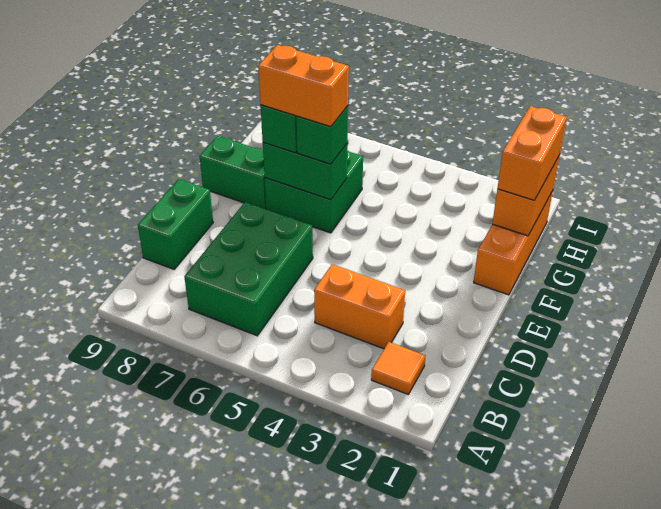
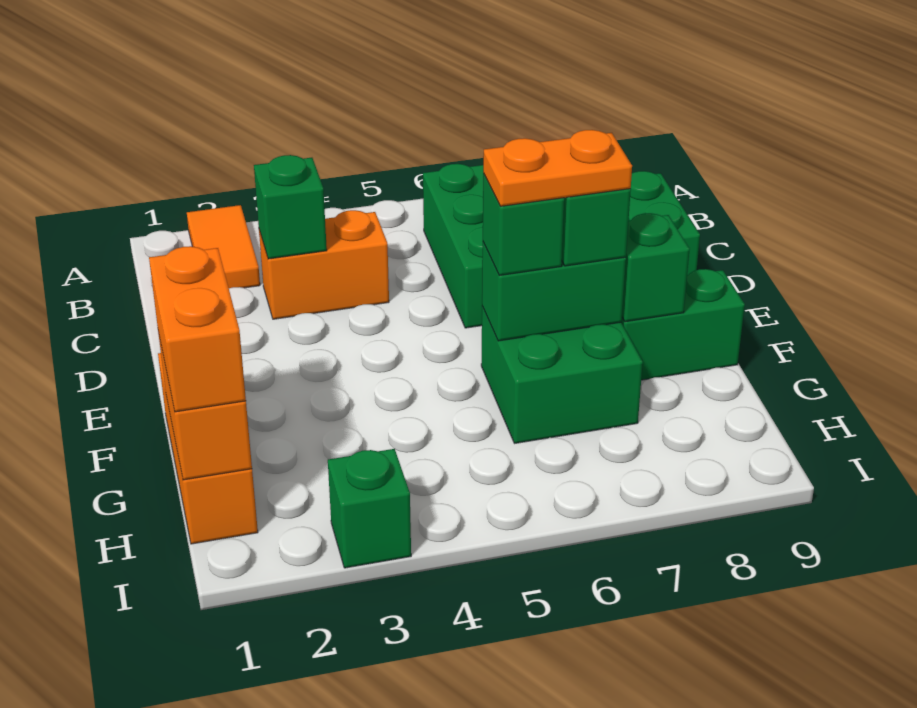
orange tile B2 level 1 -> orange tile A2:B2 level 1
none -> green brick C3 level 2
orange brick F6:F7 level 4 -> orange plate F6:F7 level 4
none -> green brick F8 level 2
none -> green brick I3 level 1

